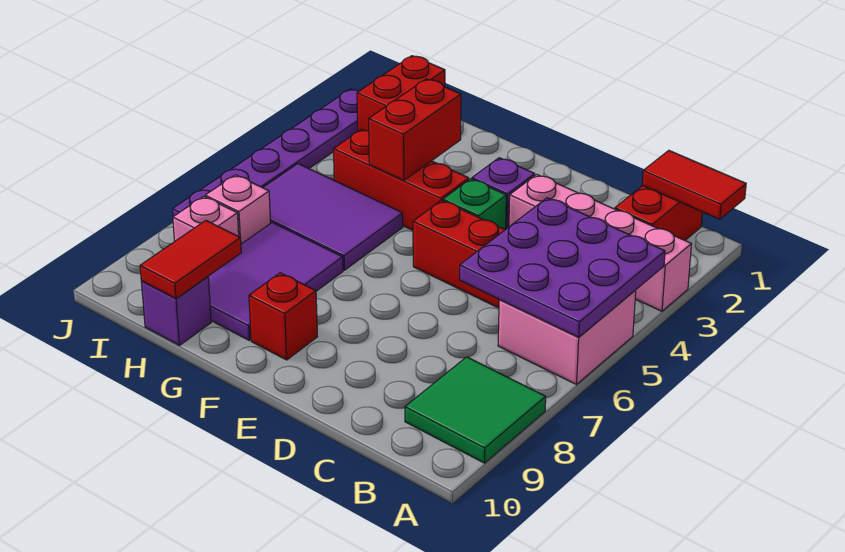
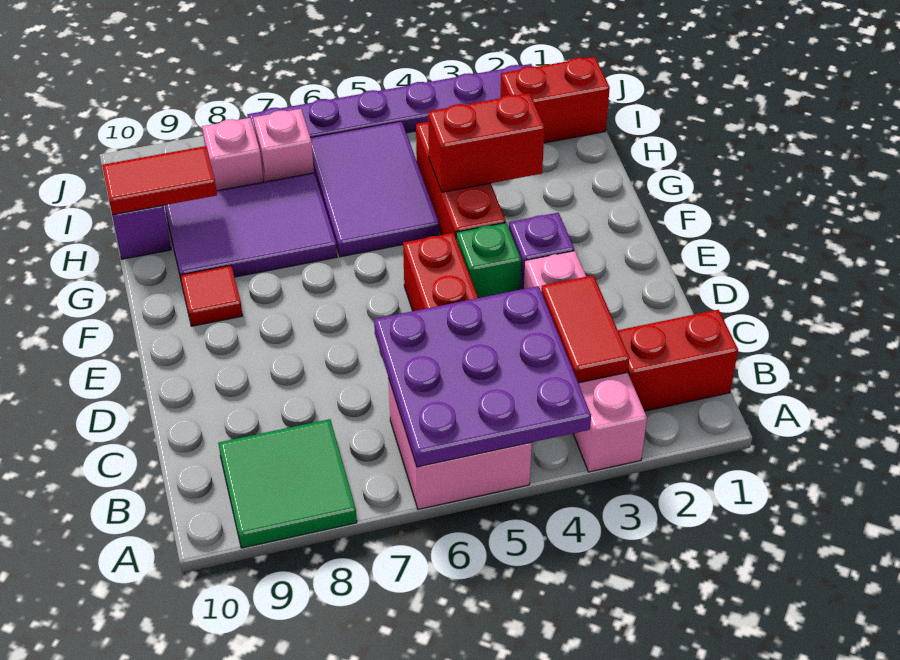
red tile A1:B1 level 2 -> red tile B3:C3 level 2
red brick F9 level 1 -> red tile F9 level 1

